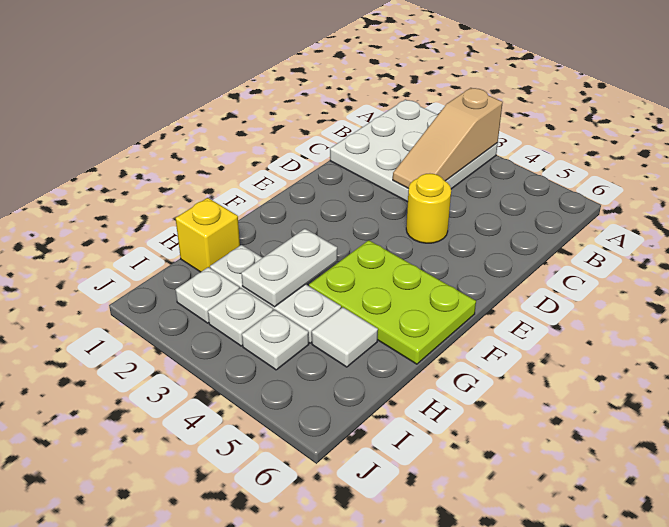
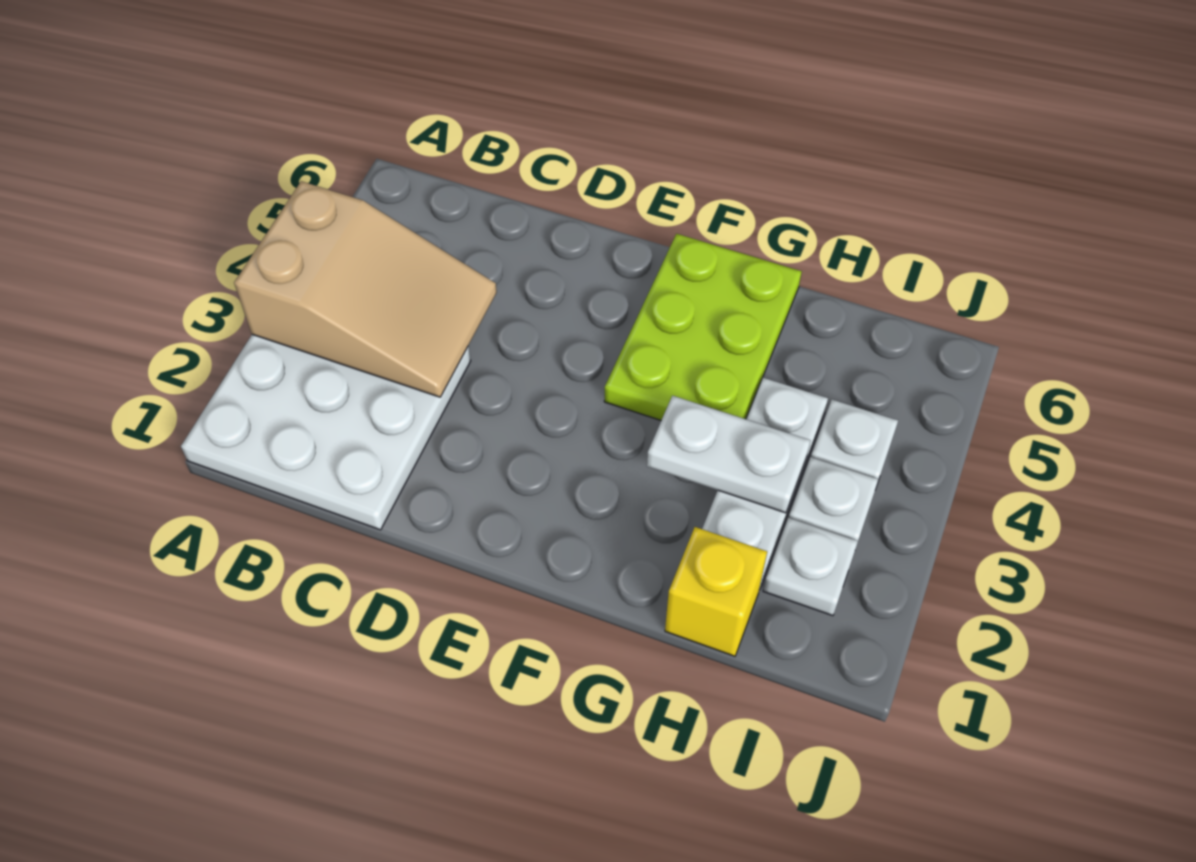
tan slope A3:C3 level 2 top A -> tan slope A3:C4 level 2 top A
yellow round brick D4 level 1 -> none
white tile H5 level 1 -> none

